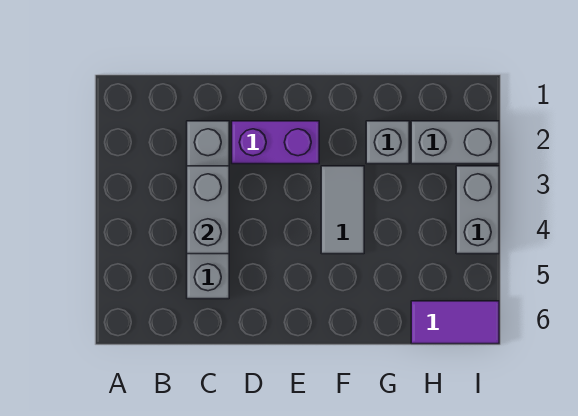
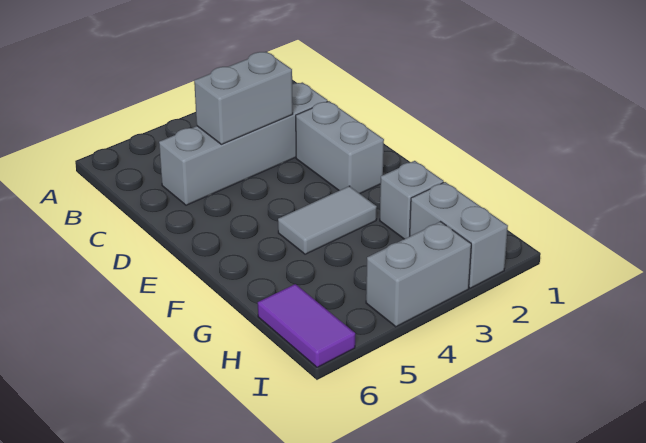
purple brick D2:E2 level 1 -> grey brick D2:E2 level 1

